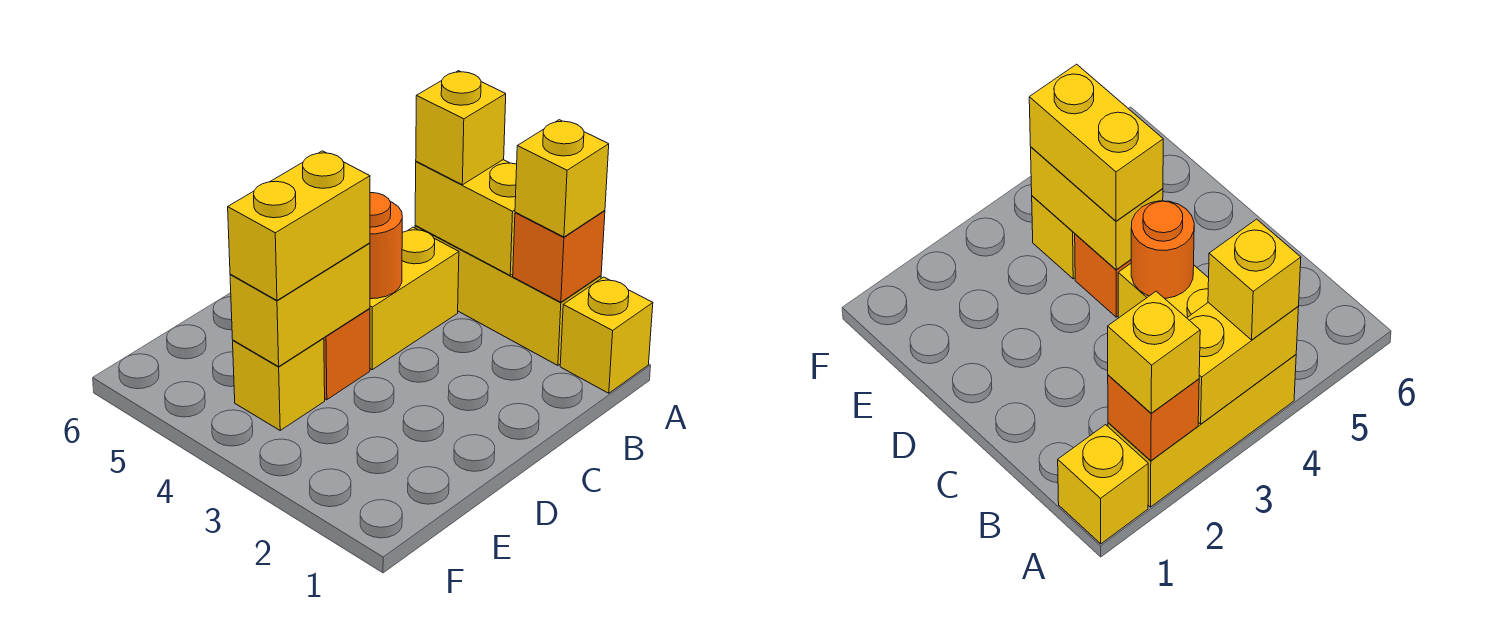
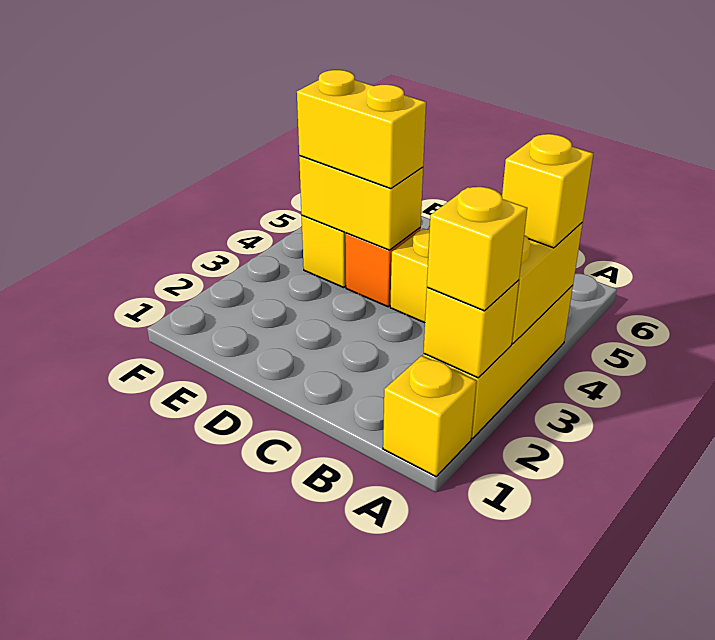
orange brick A2 level 2 -> yellow brick A2 level 2
orange round brick C4 level 2 -> none

